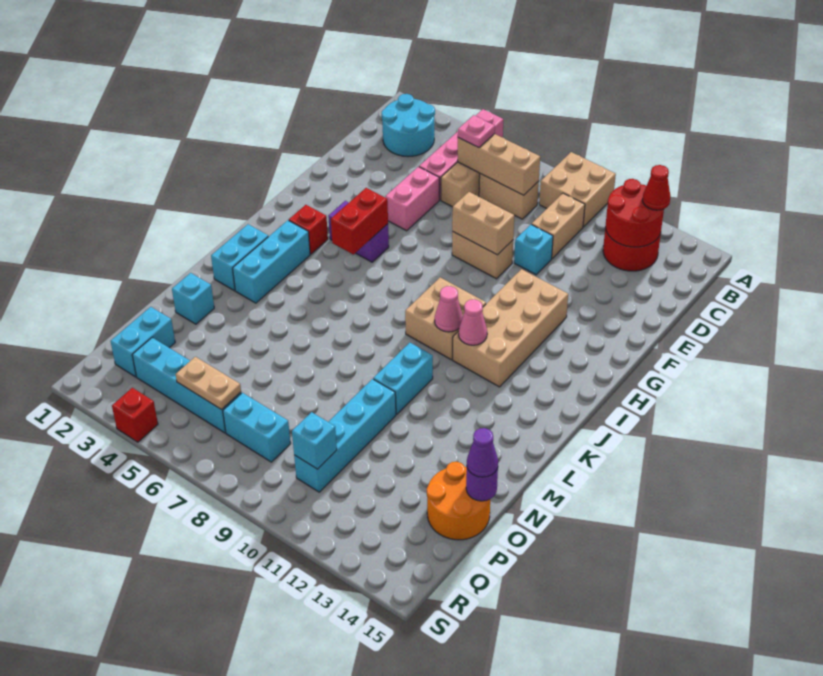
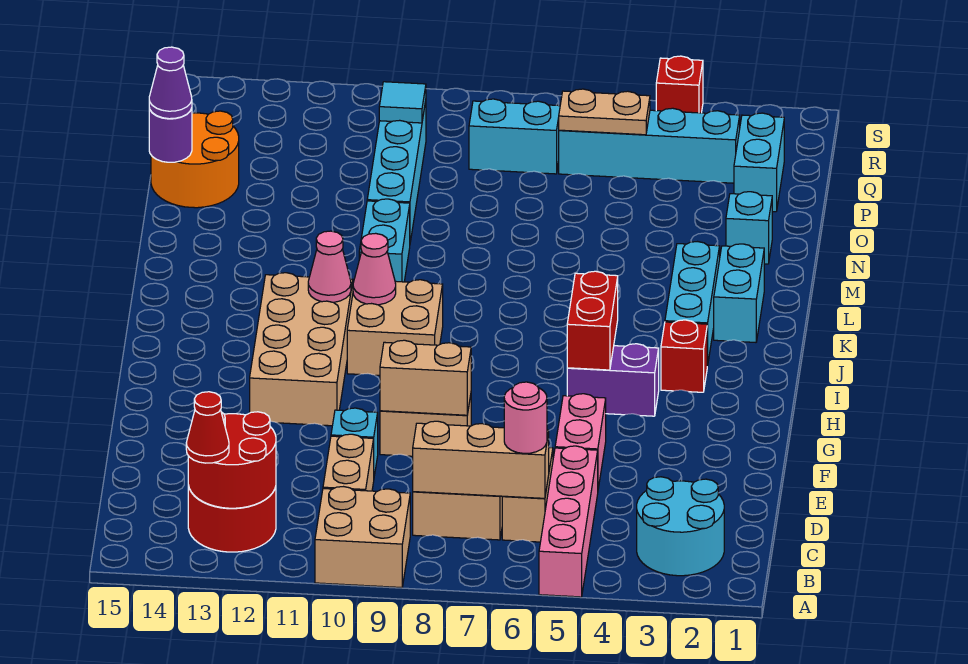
pink plate C6 level 3 -> pink round brick C6 level 3
cyan brick Q10 level 2 -> cyan tile Q10 level 2

